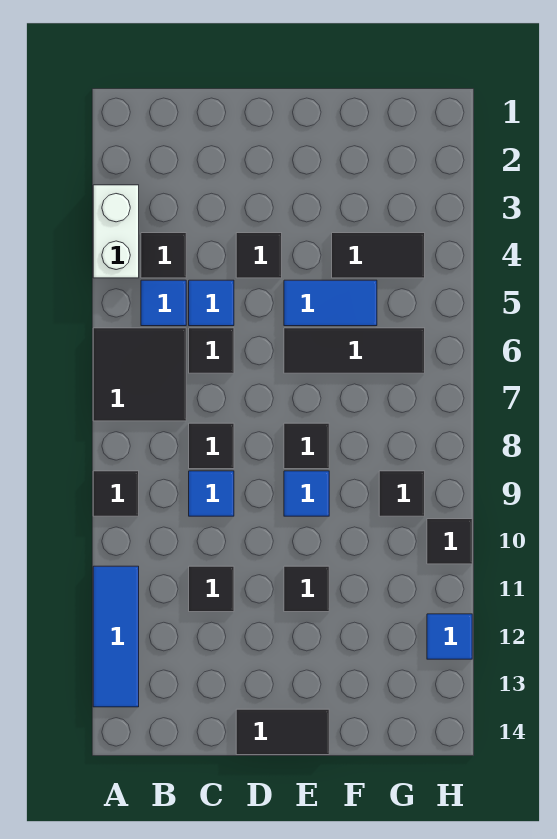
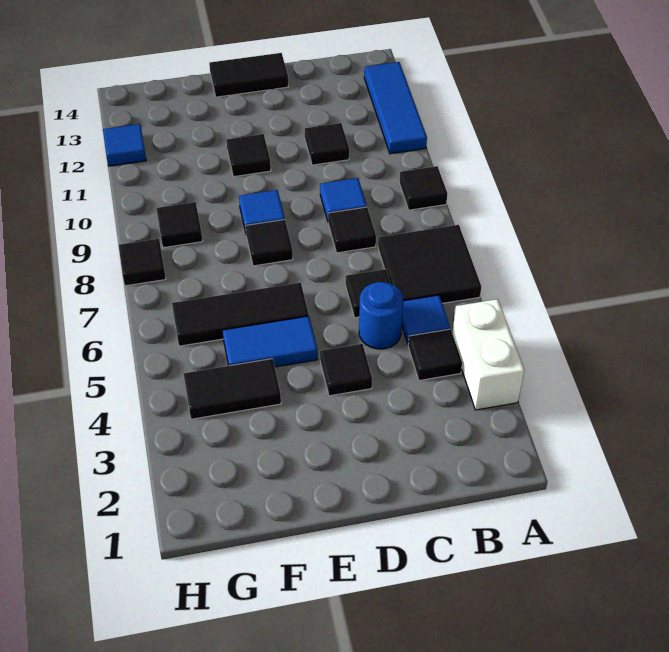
blue tile C5 level 1 -> blue round brick C5 level 1
black tile H10 level 1 -> black tile H8 level 1

